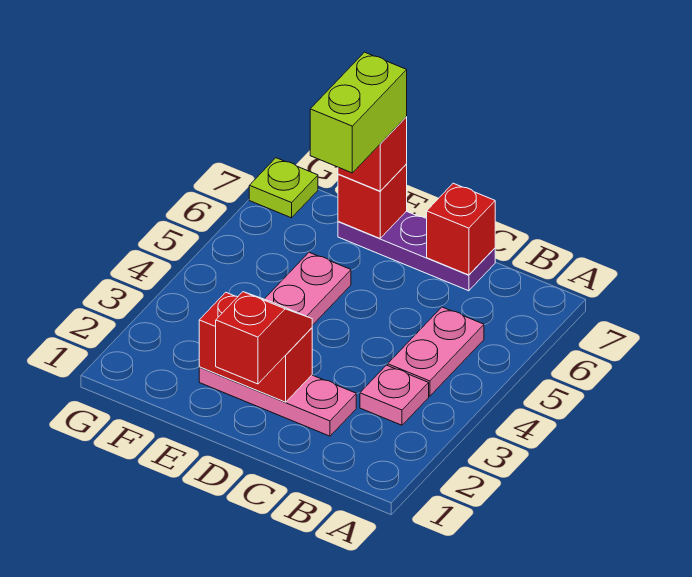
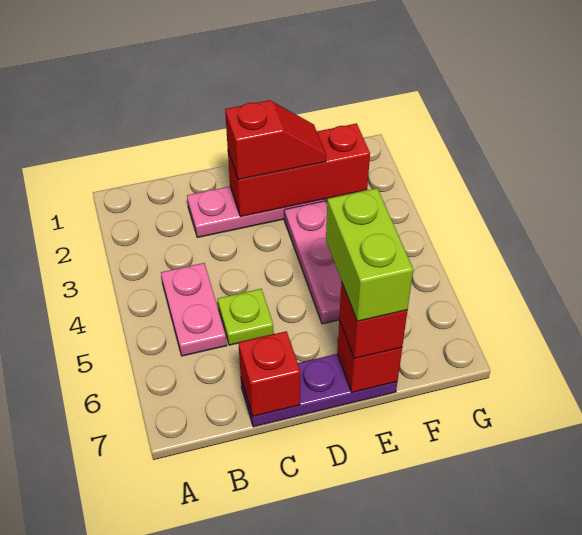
pink plate B3 level 1 -> none
red slope D1:D2 level 3 top 1 -> red slope D2:E2 level 3 top D
red brick D2:E2 level 2 -> red brick D2:F2 level 2
lime plate G7 level 1 -> lime plate C5 level 1

